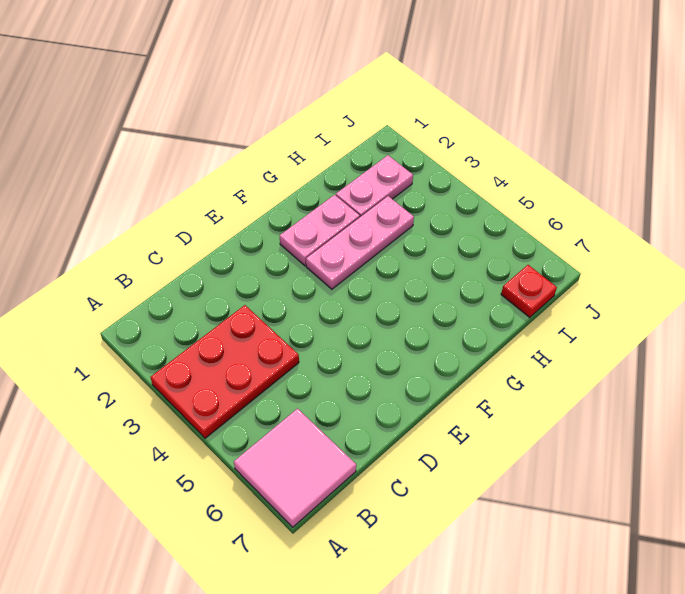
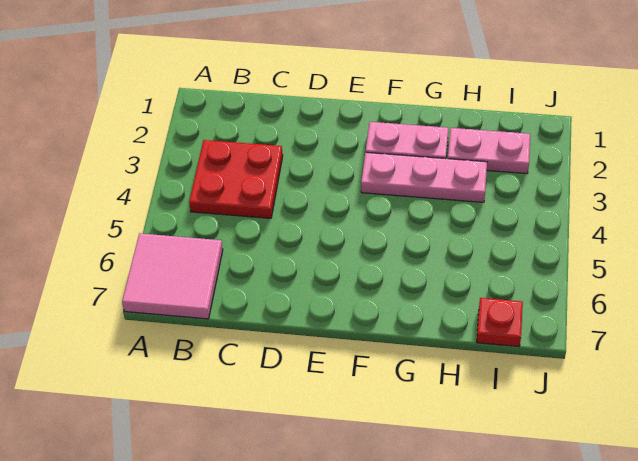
red plate A3:C4 level 1 -> red plate B3:C4 level 1

